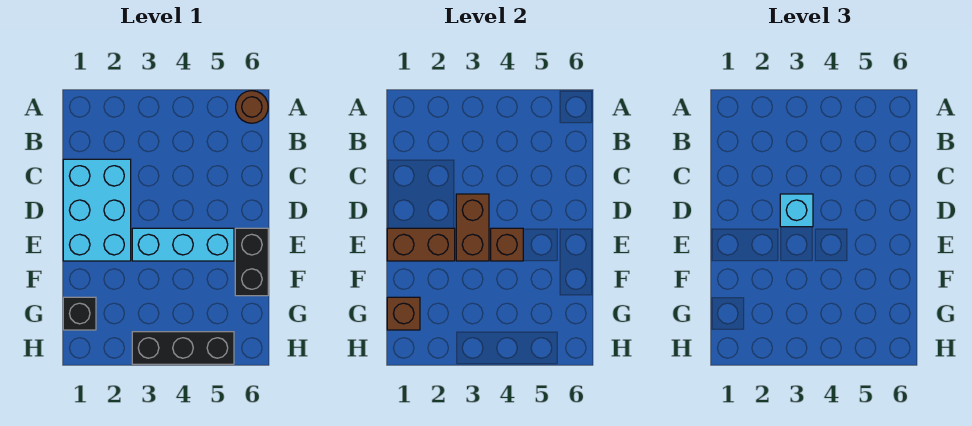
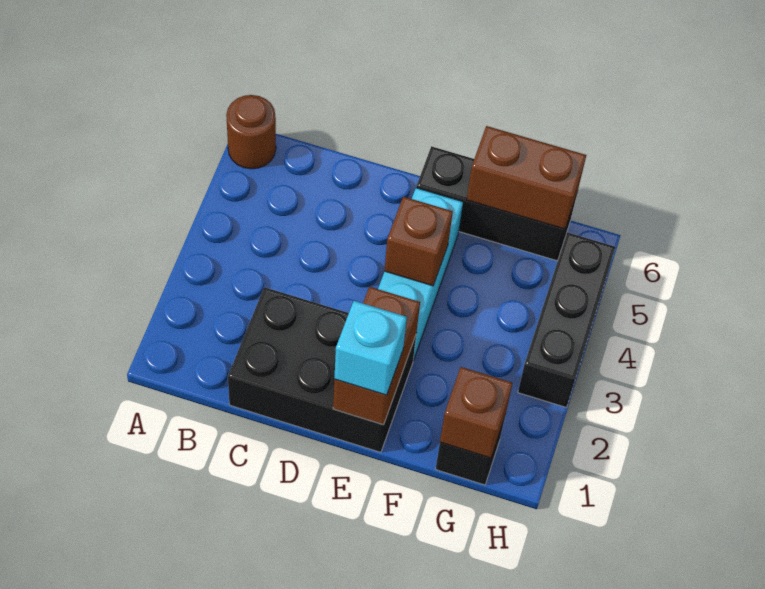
cyan brick C1:E2 level 1 -> black brick C1:E2 level 1
brown brick D3:E3 level 2 -> brown brick F6:G6 level 2
cyan brick D3 level 3 -> cyan brick E1 level 3
black brick E6:F6 level 1 -> black brick E6:G6 level 1

